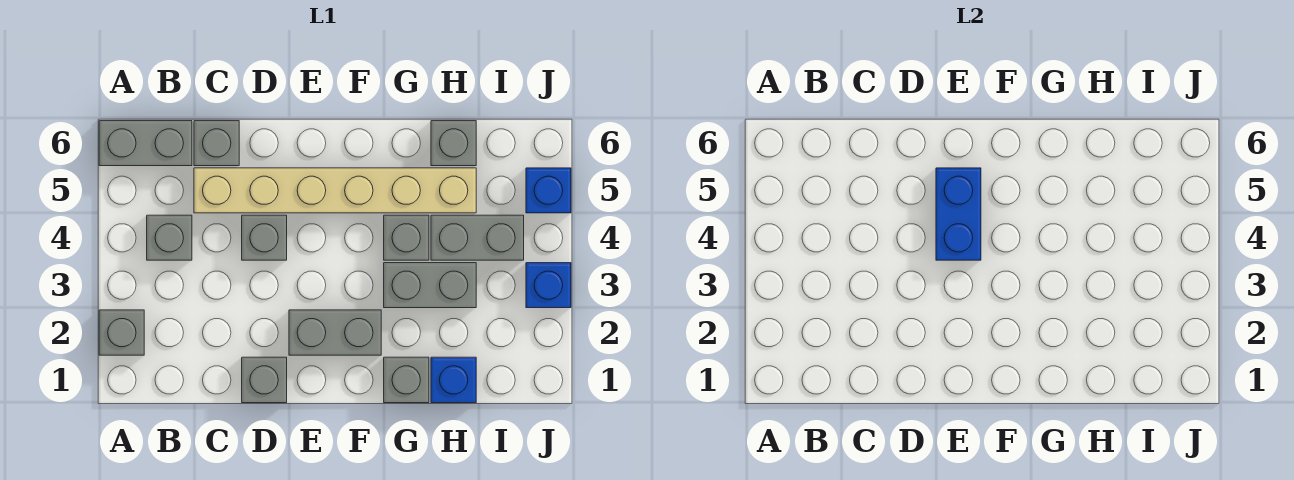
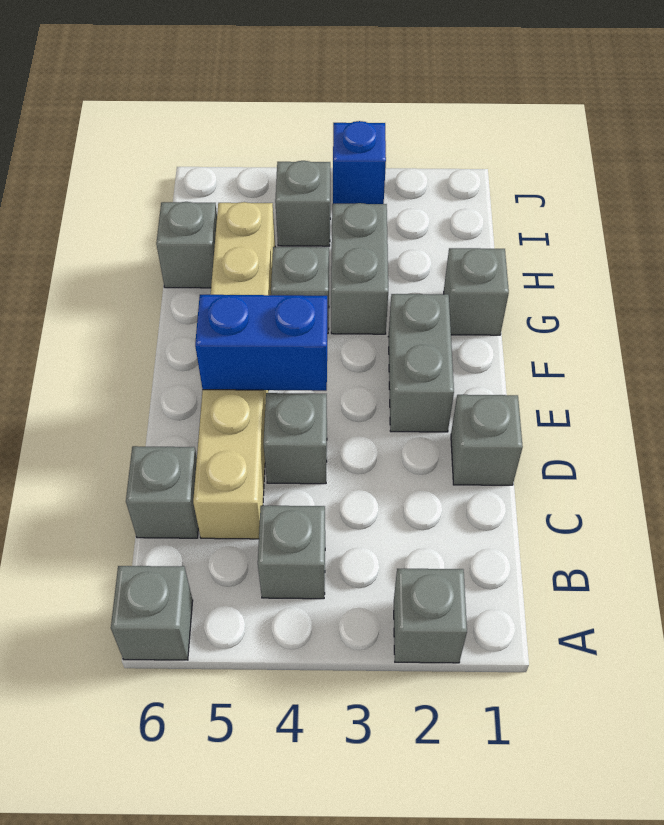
grey brick A6:B6 level 1 -> grey brick A6 level 1
blue brick H1 level 1 -> none
grey brick H4:I4 level 1 -> grey brick I4 level 1
blue brick J5 level 1 -> none

